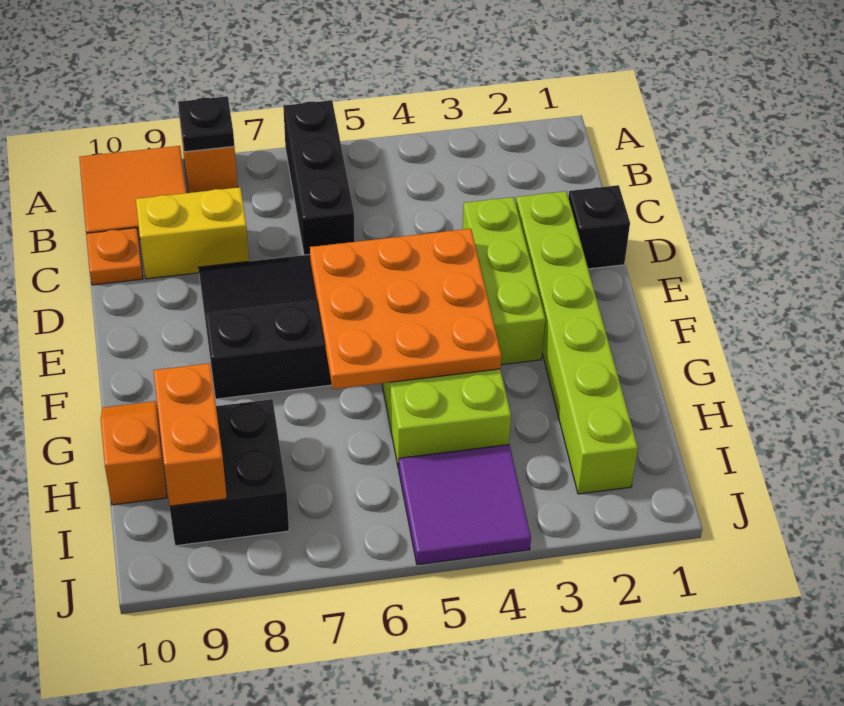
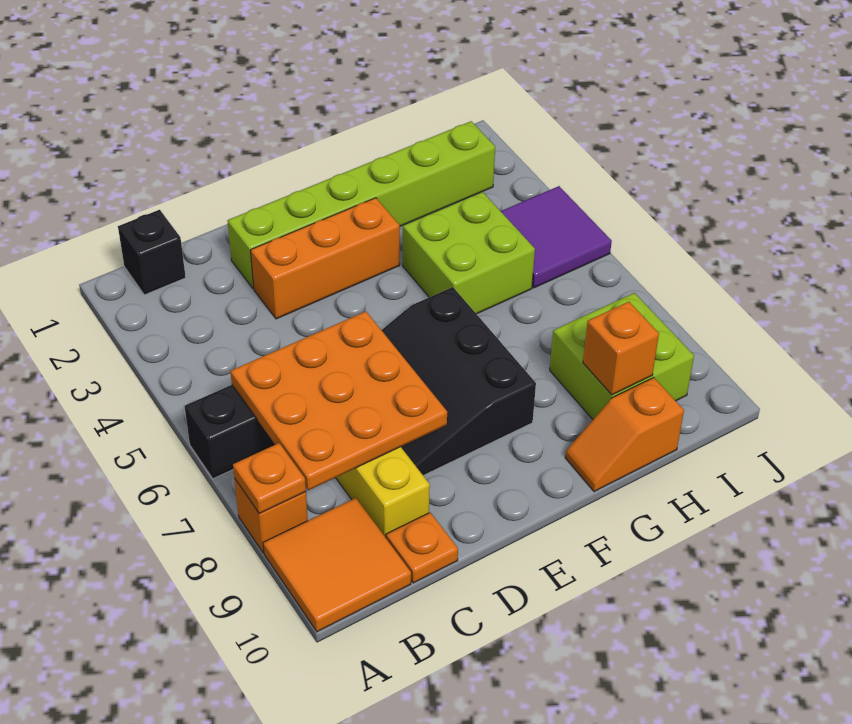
black plate A8 level 2 -> orange plate A8 level 2
black brick D1 level 1 -> black brick B1 level 1
lime brick D3:F3 level 1 -> orange brick D3:F3 level 1
orange plate E4:G6 level 2 -> orange plate B6:D8 level 2
black brick H8:I9 level 1 -> lime brick H8:I9 level 1
orange brick H9:I9 level 2 -> orange brick H9 level 2

